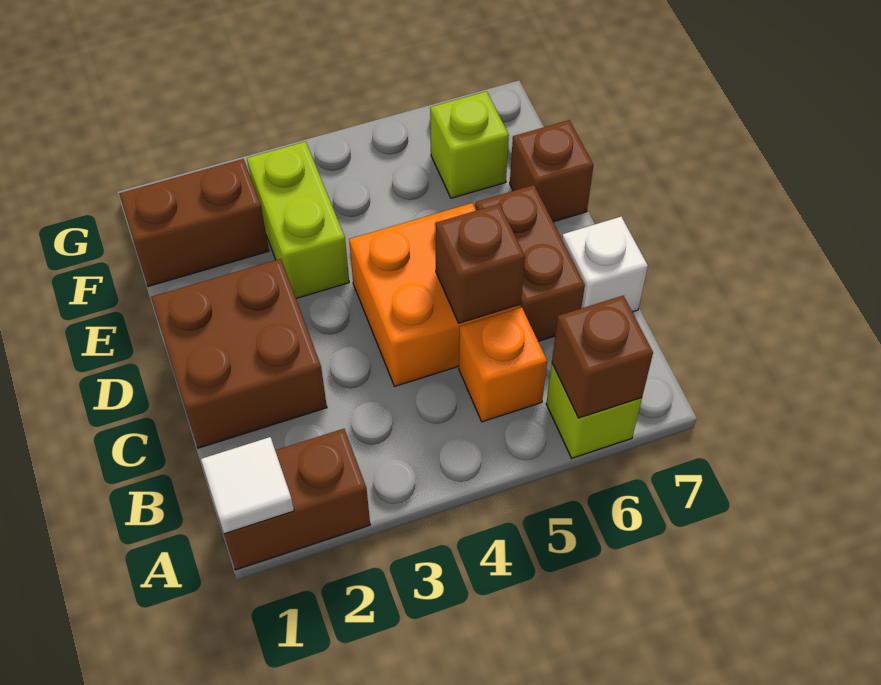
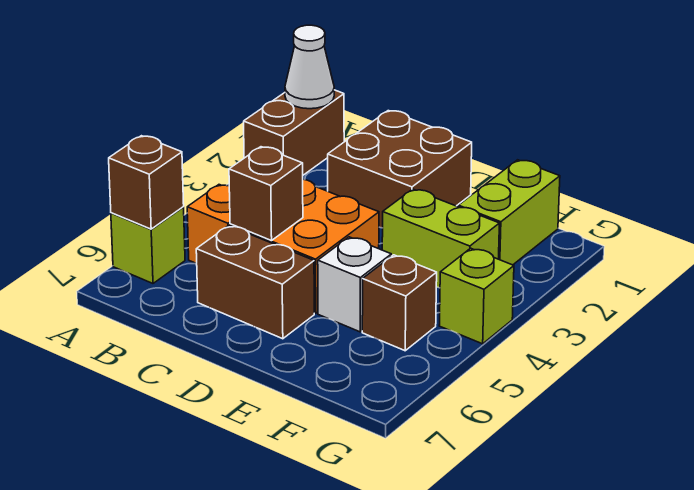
white tile A1 level 2 -> white cone A1 level 2
white brick C7 level 1 -> white brick E5 level 1
brown brick E7 level 1 -> brown brick F5 level 1
brown brick F1:F2 level 1 -> lime brick F1:F2 level 1
lime brick F6 level 1 -> lime brick G4 level 1

